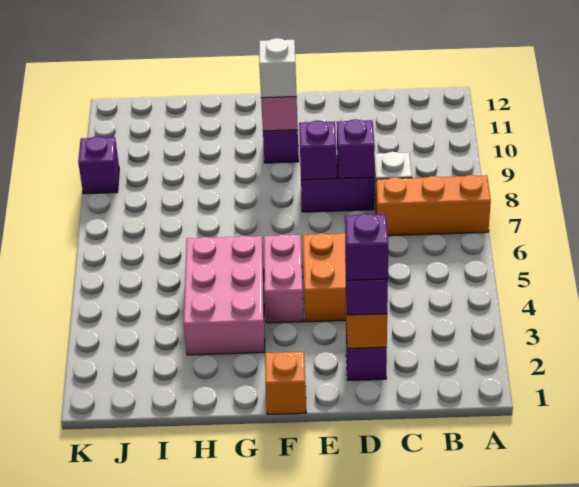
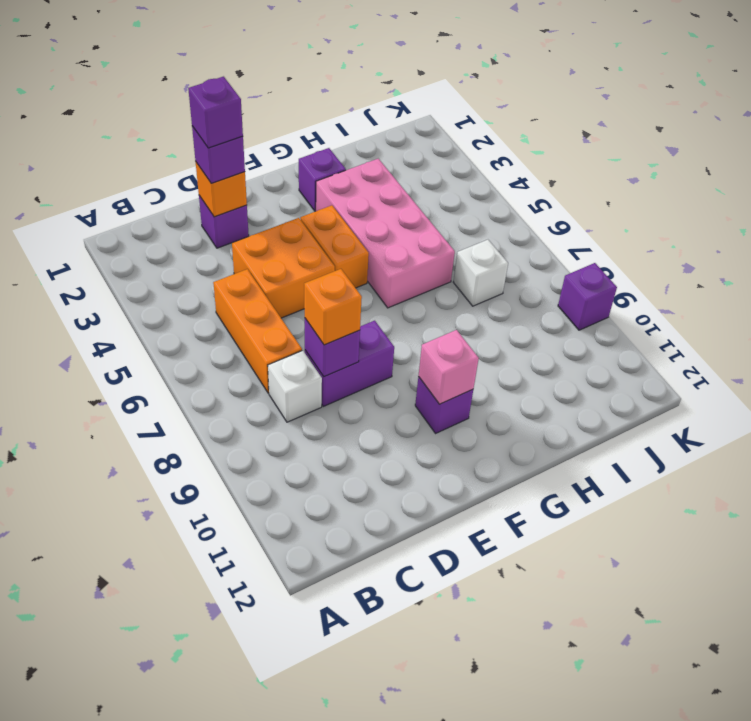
orange brick A7:C7 level 1 -> orange brick C5:C7 level 1
purple brick E8 level 2 -> purple brick G2 level 1
orange brick F1 level 1 -> orange brick D8 level 3
pink brick F4:F5 level 1 -> orange brick F4:F5 level 1
white brick F10 level 3 -> white brick I7 level 1
pink brick G3:H5 level 1 -> pink brick G3:H6 level 1

